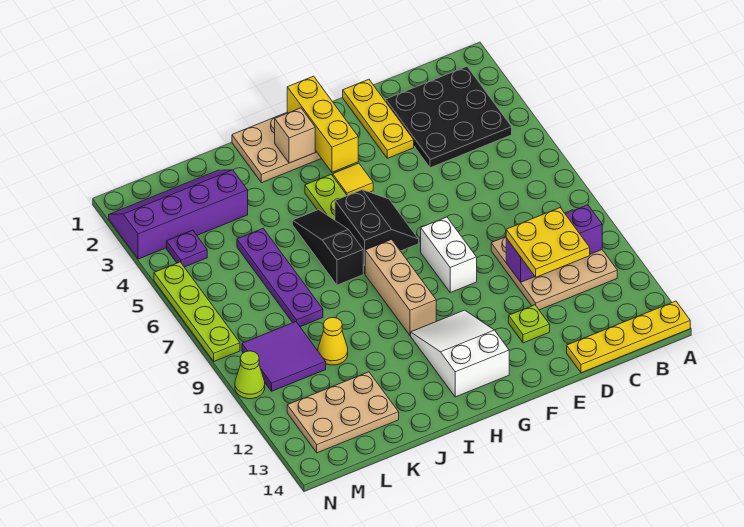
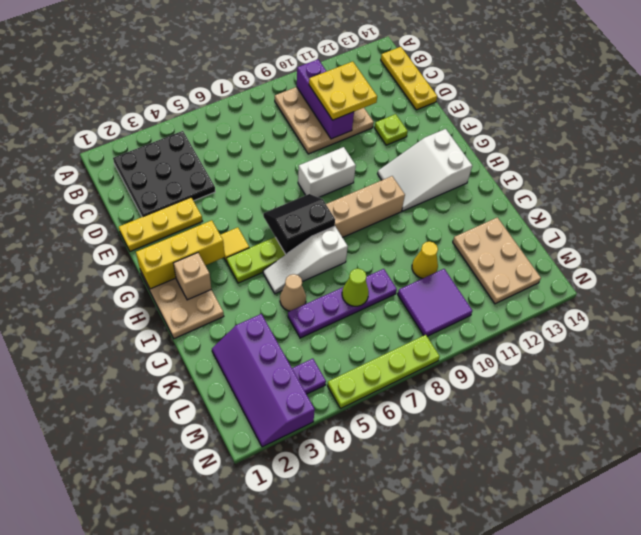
yellow plate A14:D14 level 1 -> yellow plate B14:D14 level 1
black slope I5:I7 level 1 top 7 -> white slope I5:I7 level 1 top 7
none -> tan cone J5 level 1
lime cone N10 level 1 -> lime cone K7 level 2

